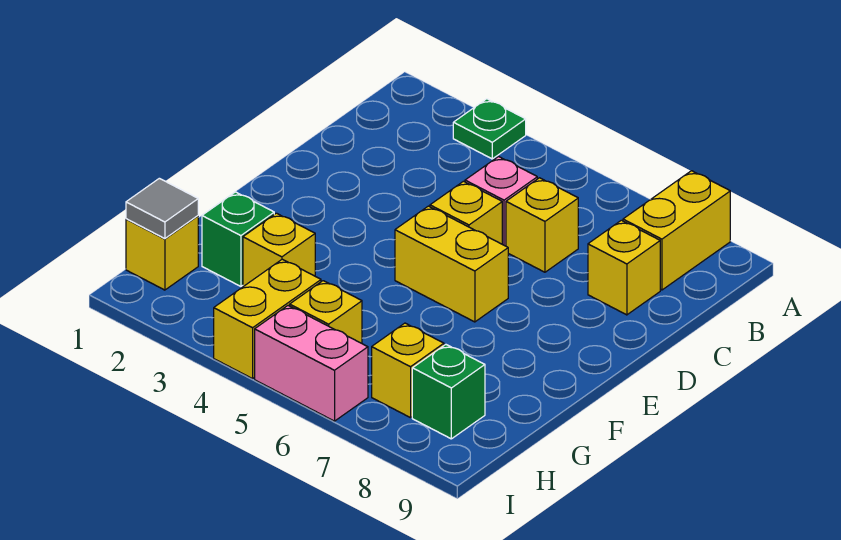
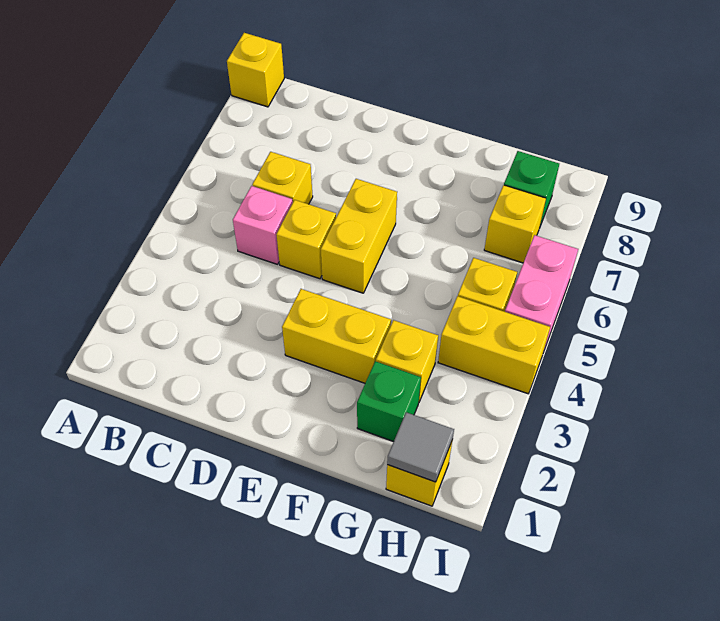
green plate A3 level 1 -> none
yellow brick A8:B8 level 1 -> yellow brick E3:F3 level 1
yellow brick C8 level 1 -> yellow brick A9 level 1

